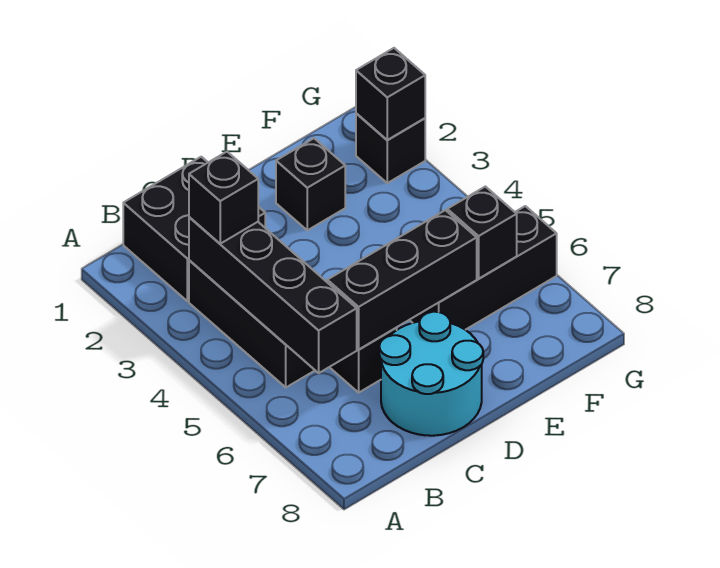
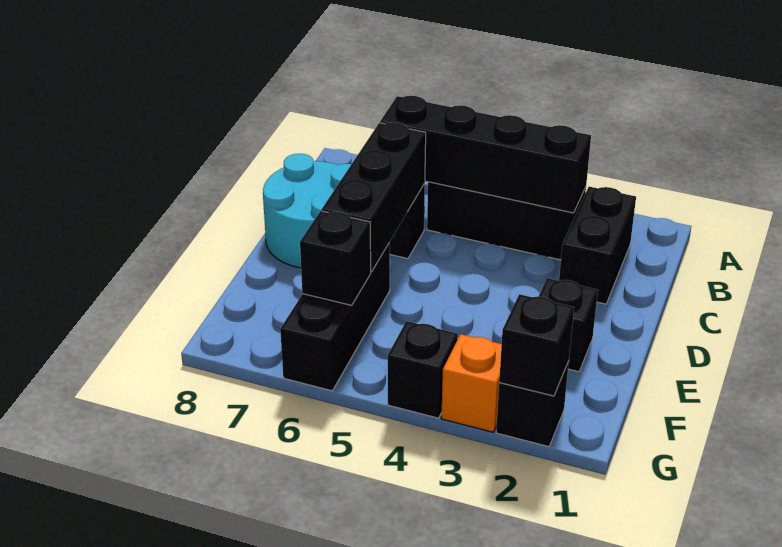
black brick B1:C2 level 1 -> black brick B2:C2 level 1
black brick B3 level 3 -> black brick G4 level 1
none -> orange brick G3 level 1

